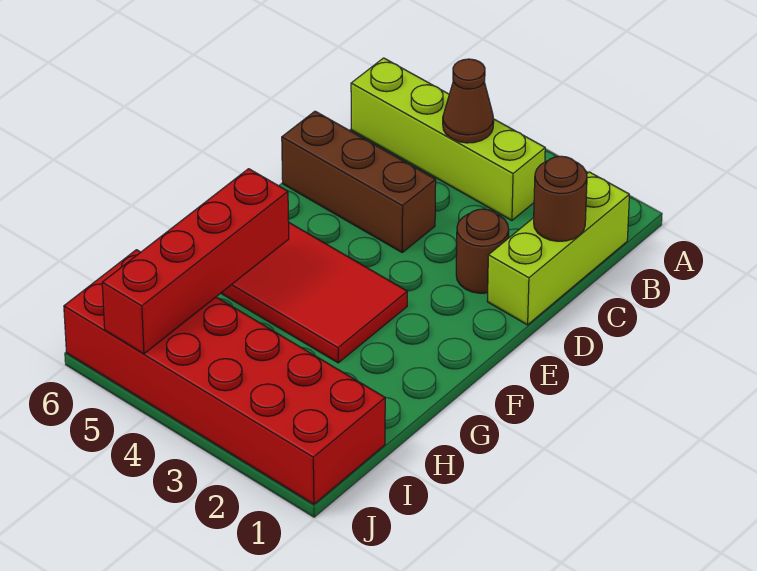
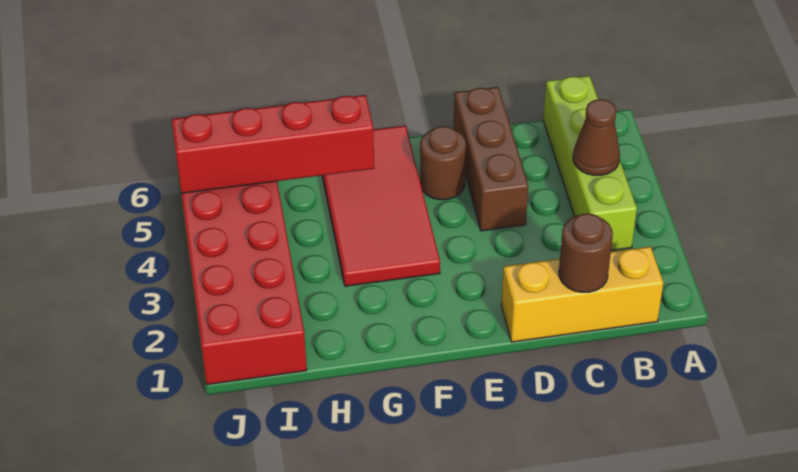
lime brick B1:D1 level 1 -> yellow brick B1:D1 level 1
brown round brick D2 level 1 -> brown round brick E5 level 1

